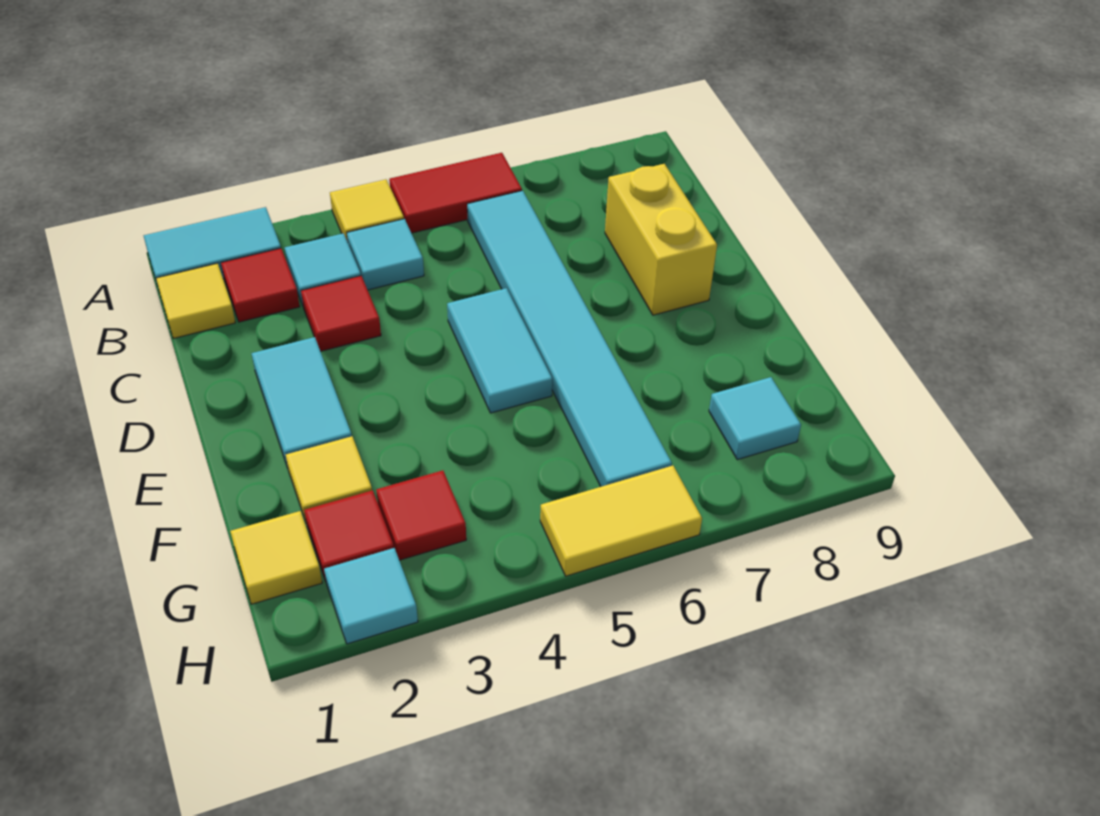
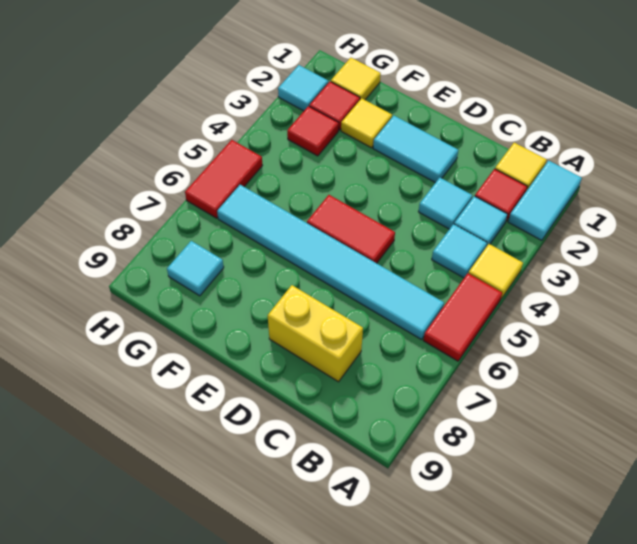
red tile C3 level 1 -> cyan tile C3 level 1
cyan tile D5:E5 level 1 -> red tile D5:E5 level 1
yellow tile H5:H6 level 1 -> red tile H5:H6 level 1

